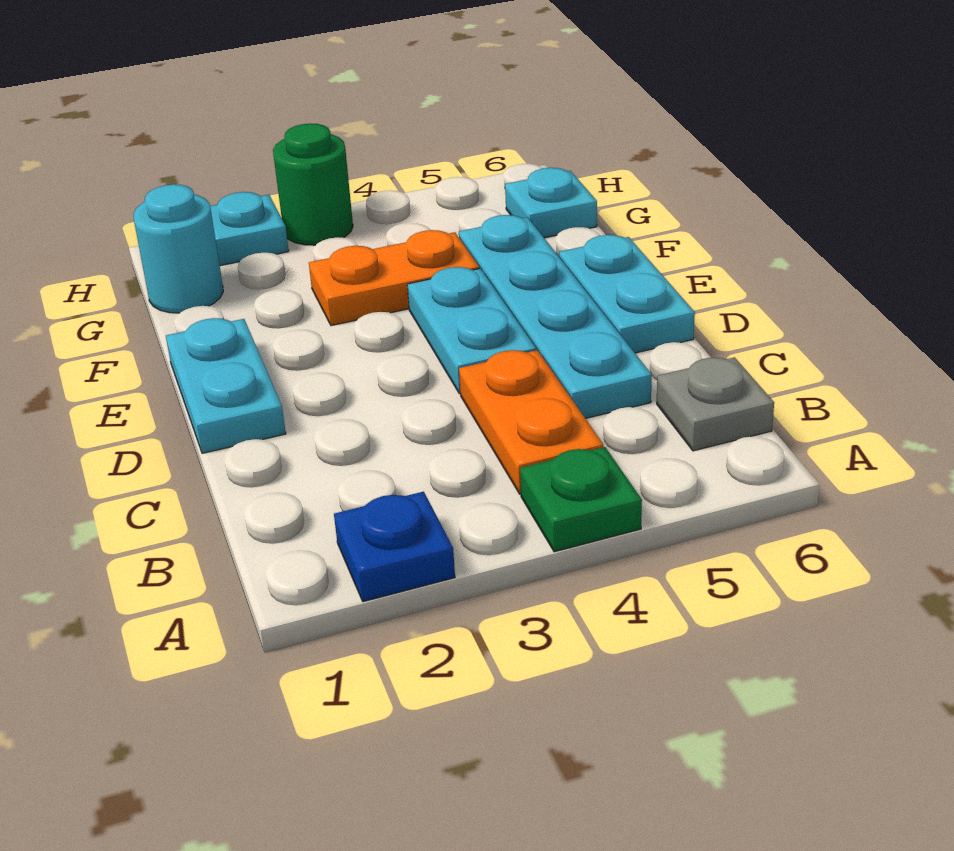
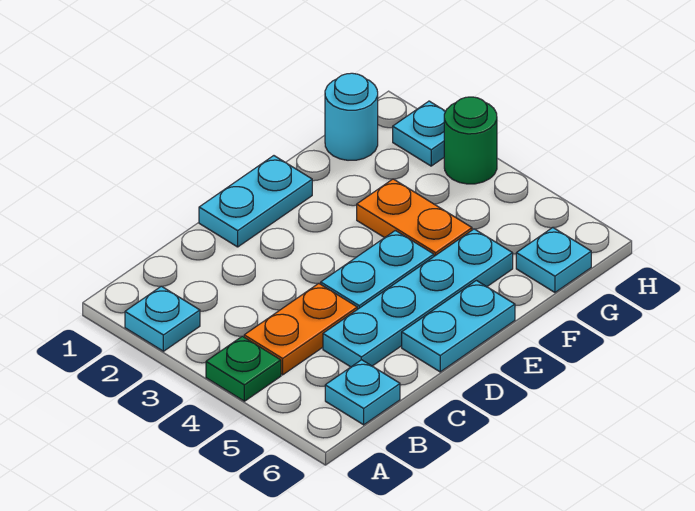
blue plate A2 level 1 -> cyan plate A2 level 1
grey plate B6 level 1 -> cyan plate B6 level 1

